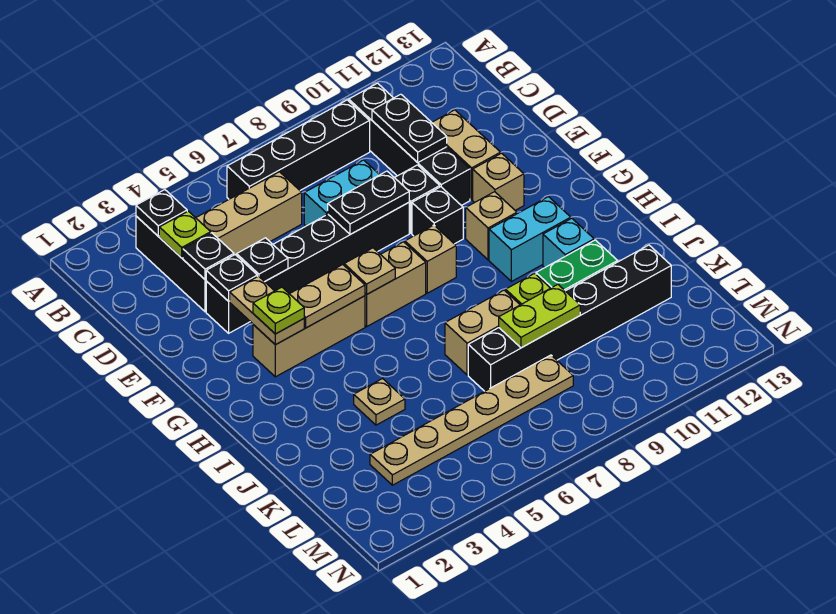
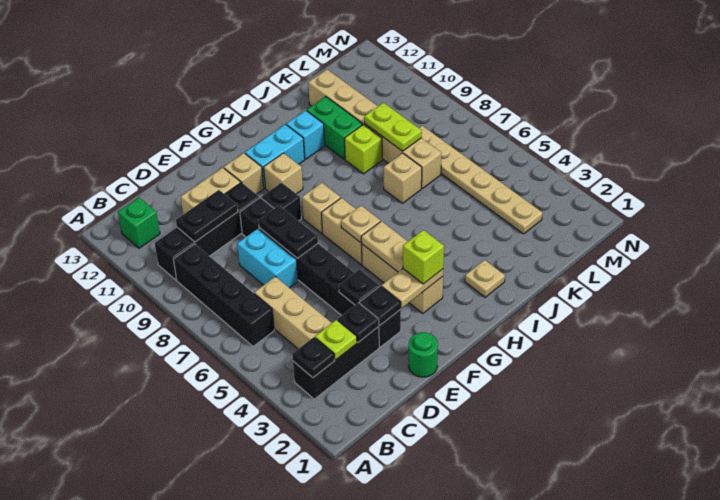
none -> green brick B12 level 1
none -> green round brick E1 level 1
lime plate G3 level 3 -> lime brick G3 level 3
cyan brick H10:H11 level 1 -> cyan brick G11:H11 level 1
tan plate J4 level 1 -> tan plate I2 level 1
tan brick J7:J8 level 1 -> tan brick J7 level 1
black brick K7:K12 level 1 -> tan brick K7:K12 level 1

